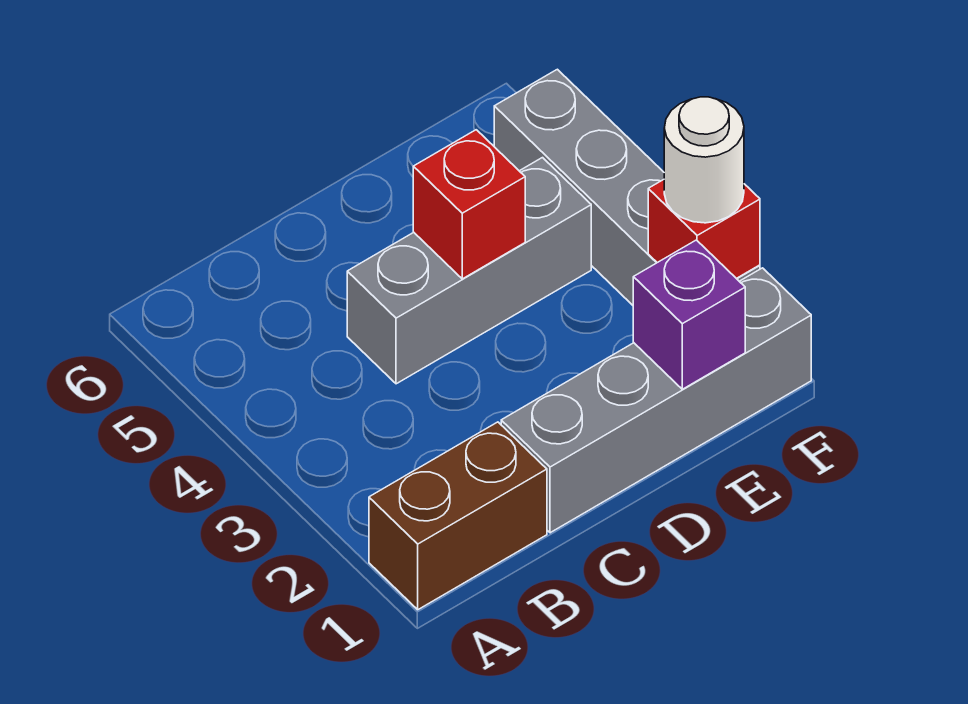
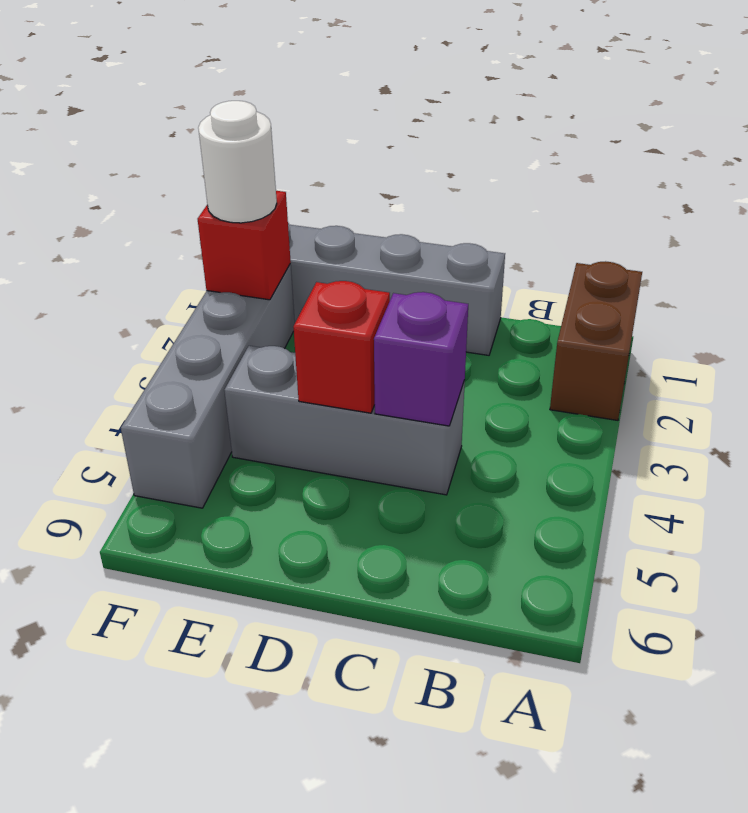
brown brick A1:B1 level 1 -> brown brick A1:A2 level 1
purple brick E1 level 2 -> purple brick C4 level 2

